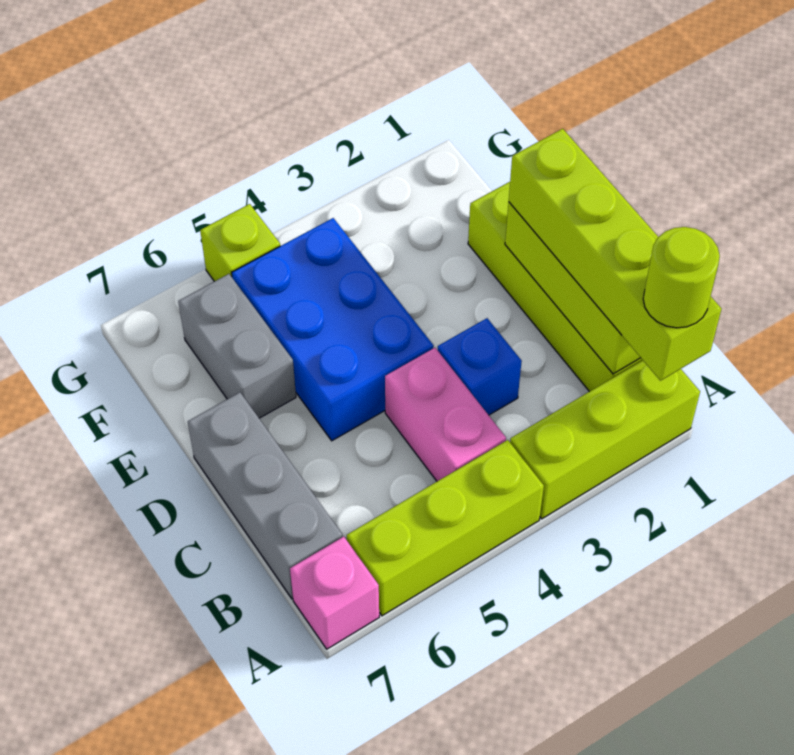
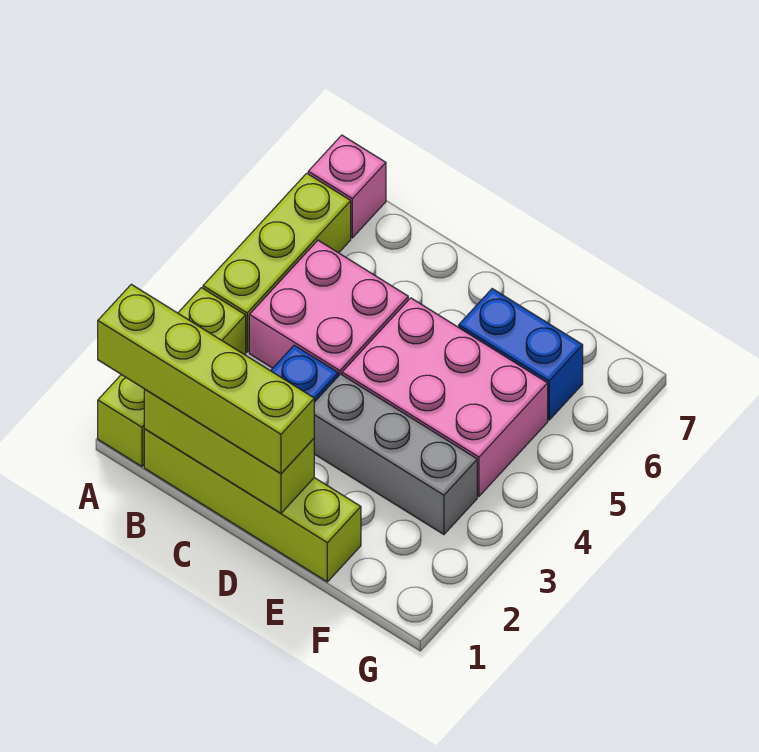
lime round brick A1 level 4 -> none
pink brick B4:C4 level 1 -> pink brick B4:C5 level 1
grey brick B7:D7 level 1 -> grey brick D3:F3 level 1
blue brick D4:F5 level 1 -> pink brick D4:F5 level 1
grey brick E6:F6 level 1 -> blue brick E6:F6 level 1
lime brick G5 level 1 -> none

